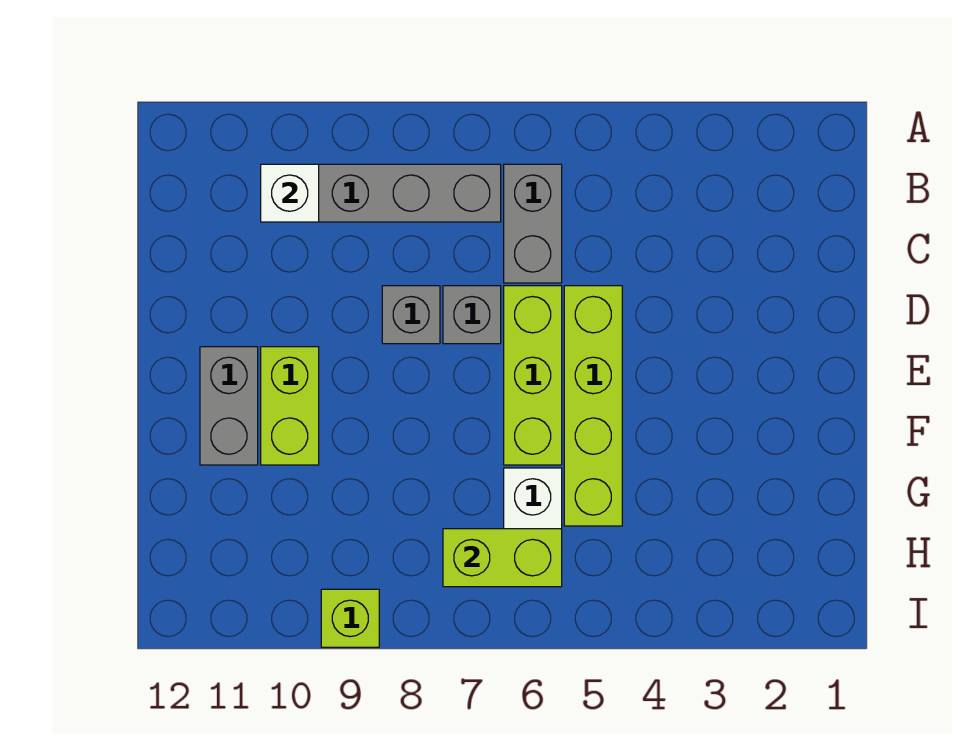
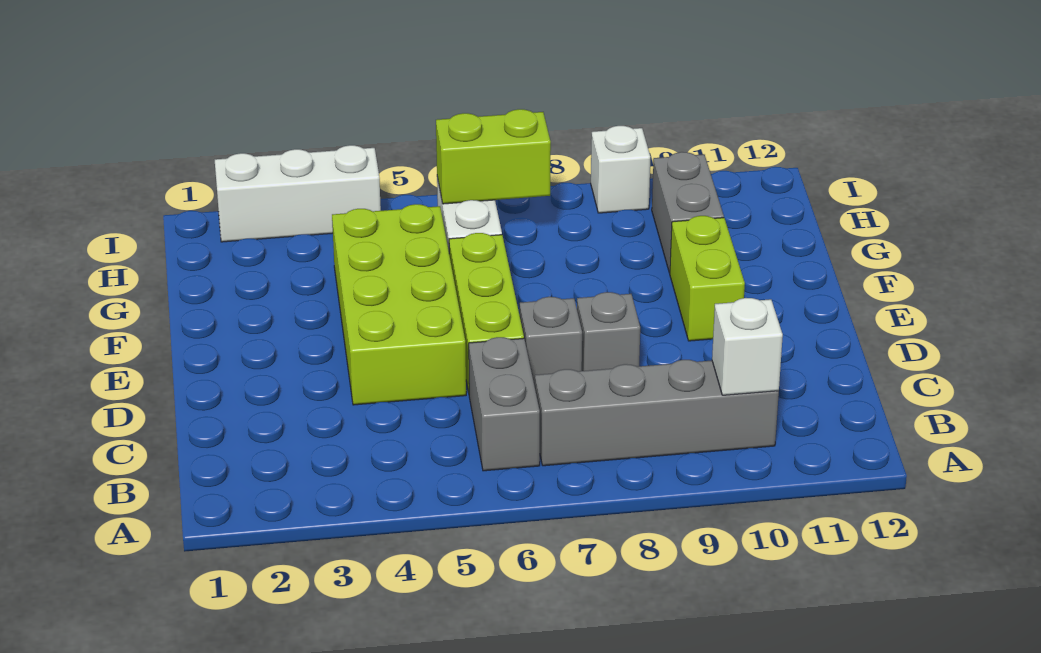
lime brick D5:G5 level 1 -> lime brick D4:G5 level 1
grey brick E11:F11 level 1 -> grey brick G10:H10 level 1
none -> white brick I2:I4 level 1
lime brick I9 level 1 -> white brick I9 level 1

